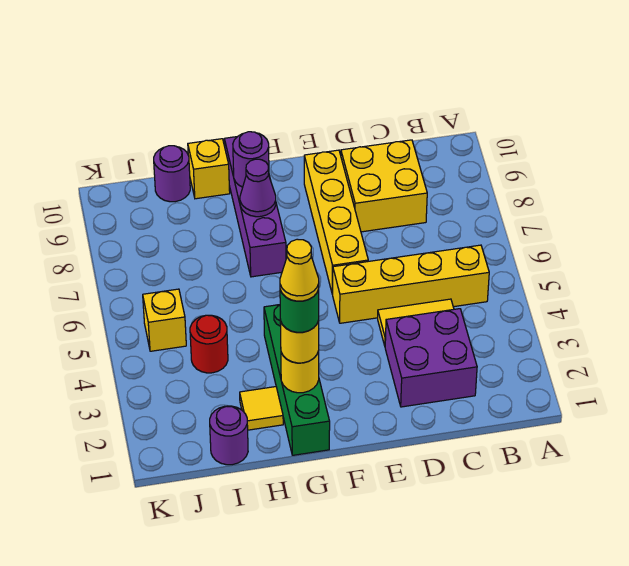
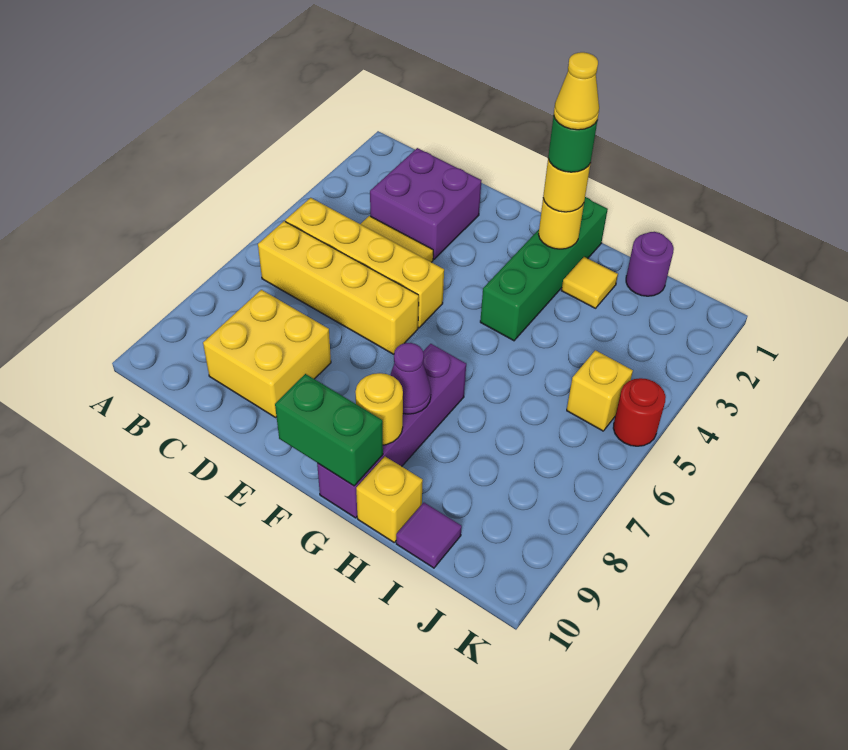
yellow brick E6:E9 level 1 -> yellow brick B6:E6 level 1
none -> green brick F10:G10 level 2
purple round brick G9 level 2 -> yellow round brick G9 level 2
red round brick I4 level 1 -> red round brick K5 level 1
purple round brick I10 level 1 -> purple tile I10 level 1

